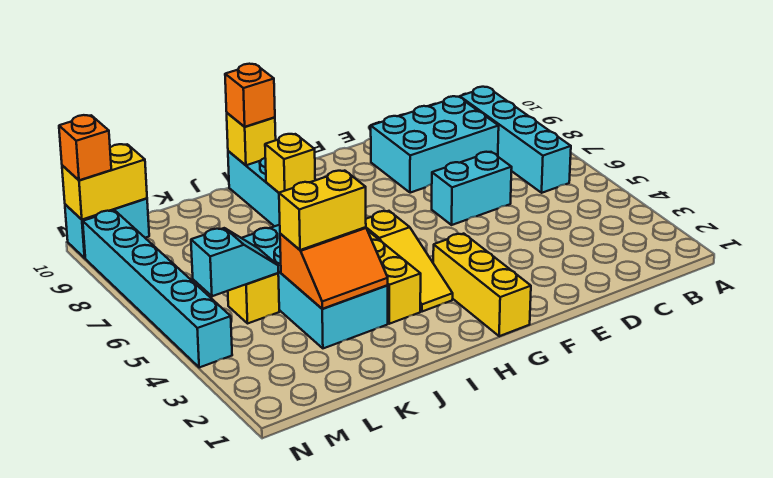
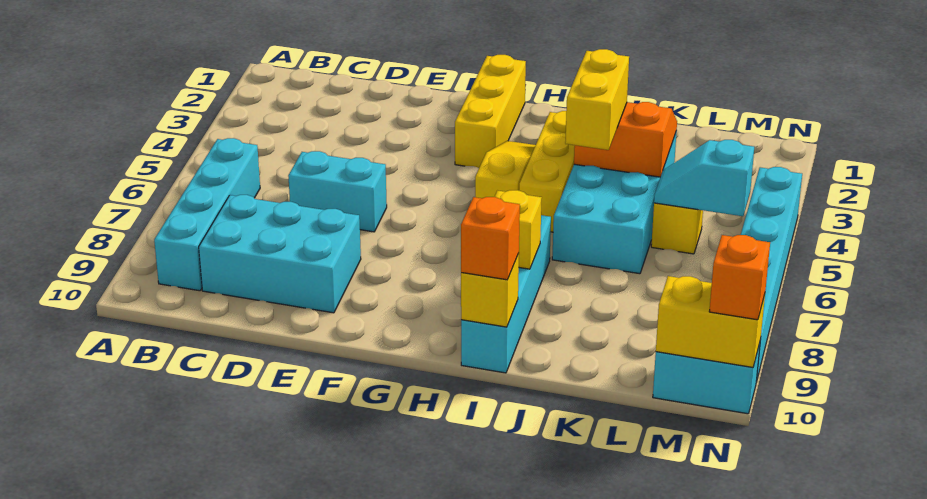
yellow brick J4:K4 level 3 -> yellow brick J4:J5 level 3

